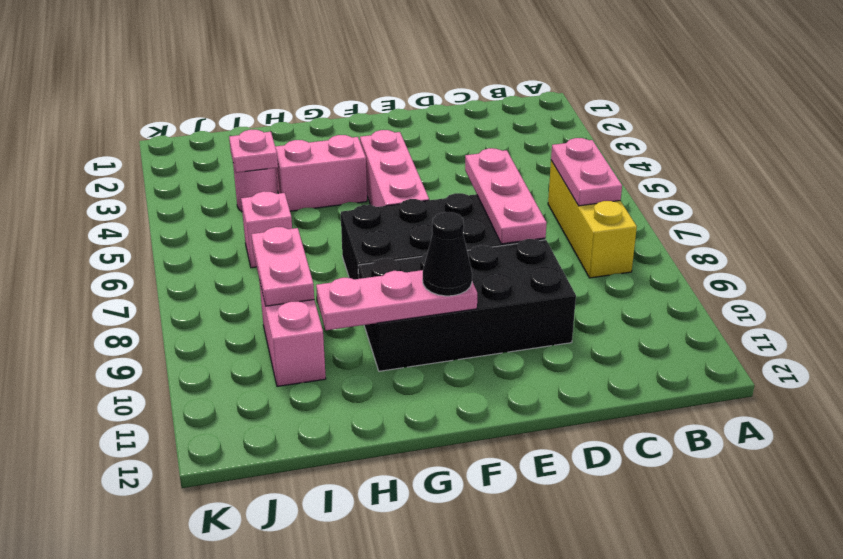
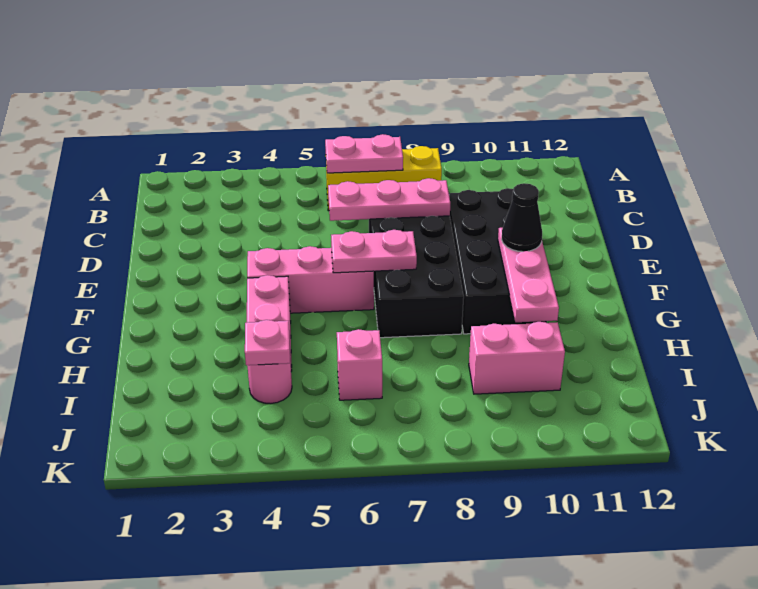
pink plate I8:I9 level 2 -> pink plate F6:F7 level 2

